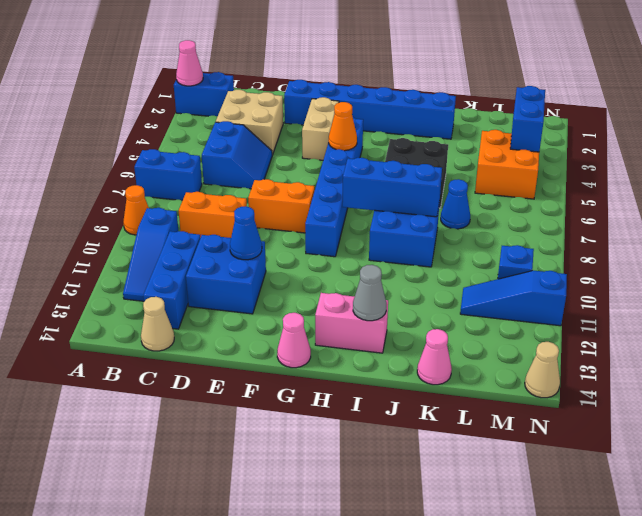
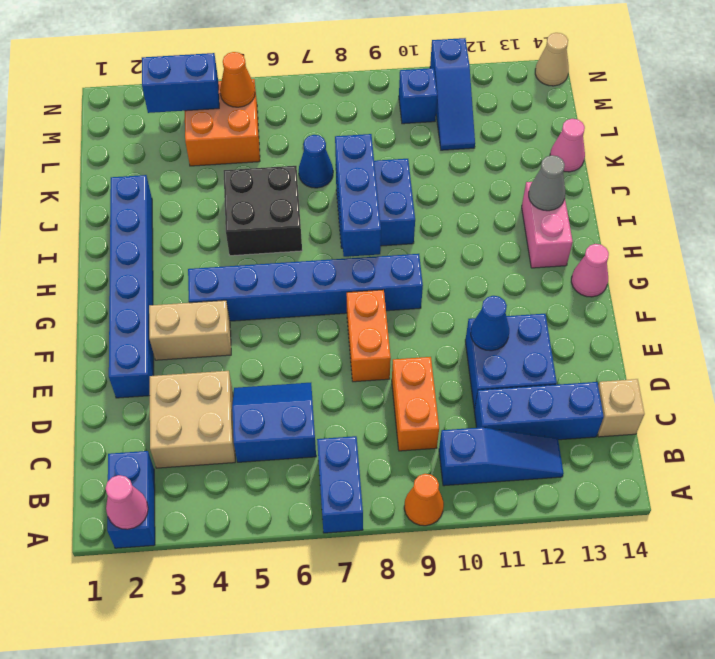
tan cone C14 level 1 -> tan brick C14 level 1
orange cone G5 level 2 -> orange cone M5 level 2

